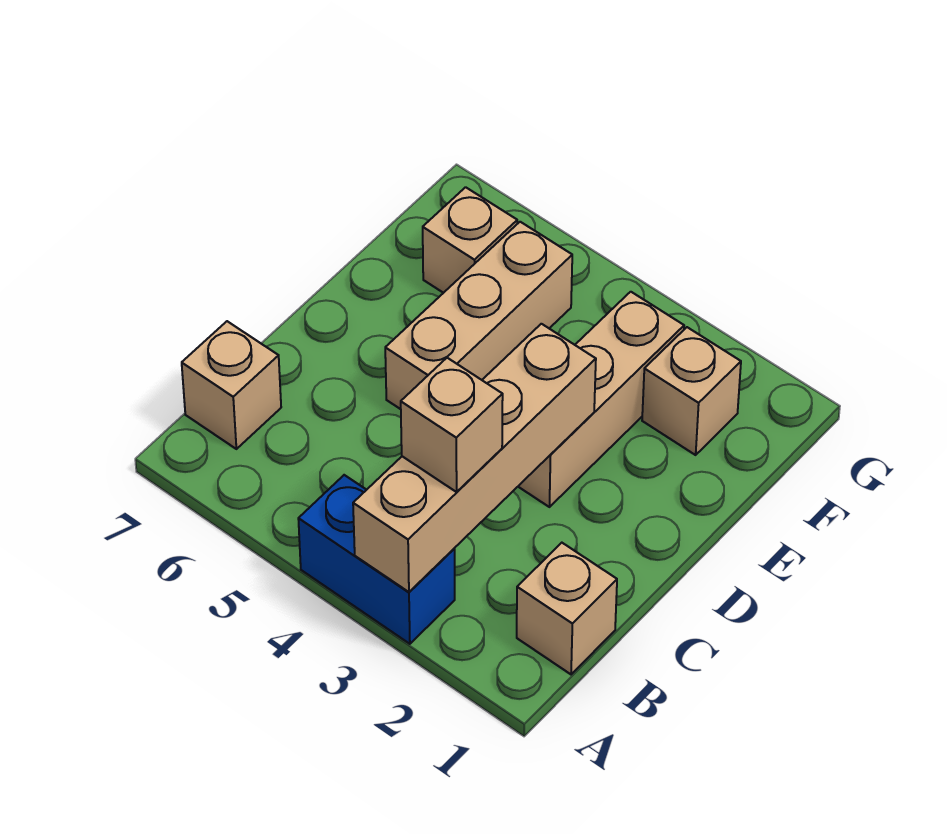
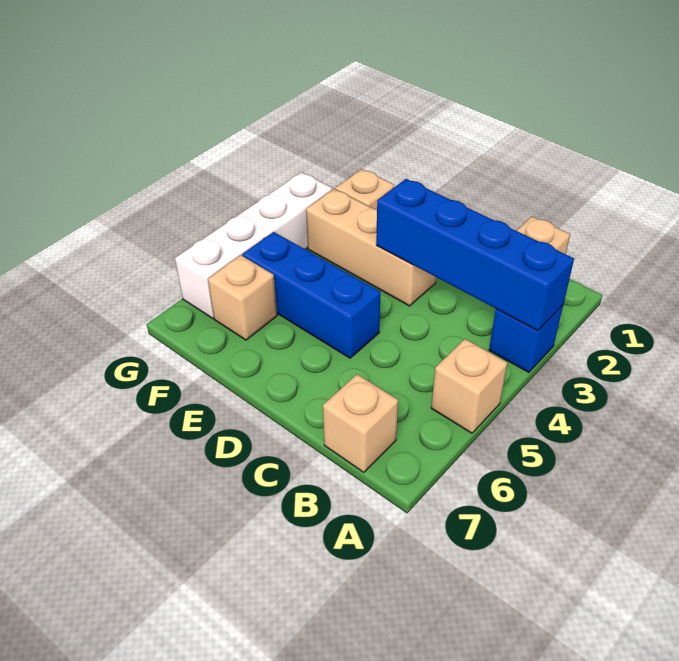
blue brick A3:A4 level 1 -> blue brick A3 level 1
tan brick A3:D3 level 2 -> blue brick A3:D3 level 2
tan brick B3 level 3 -> tan brick A5 level 1
tan brick D5:F5 level 1 -> blue brick D5:F5 level 1
none -> white brick G3:G6 level 1

